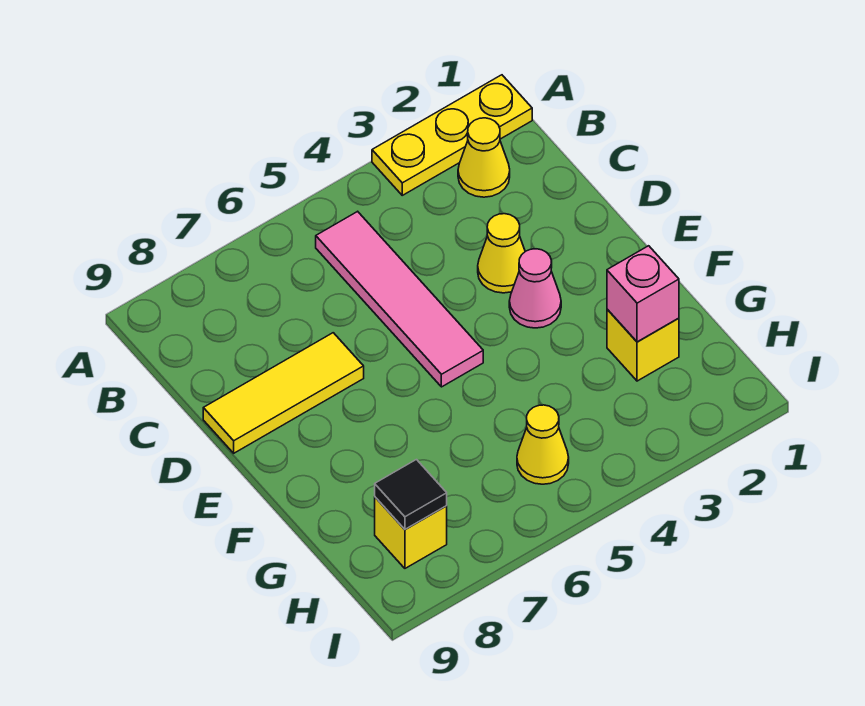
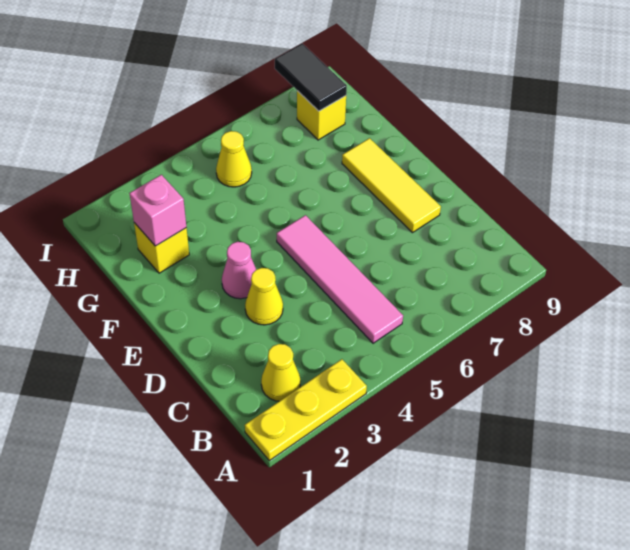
yellow tile D7:D9 level 1 -> yellow tile D8:F8 level 1
black tile H8 level 2 -> black tile H8:I8 level 2

